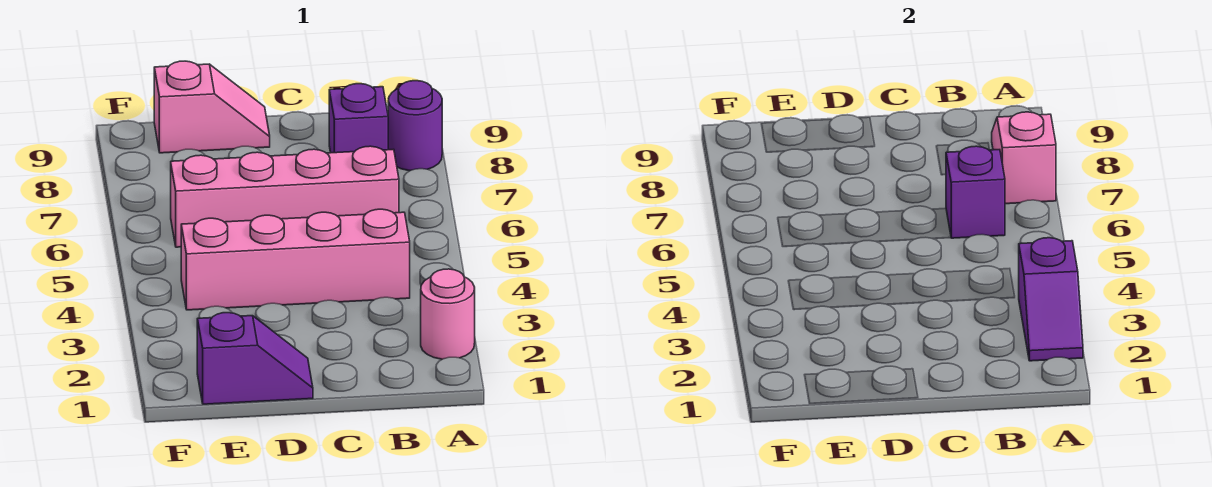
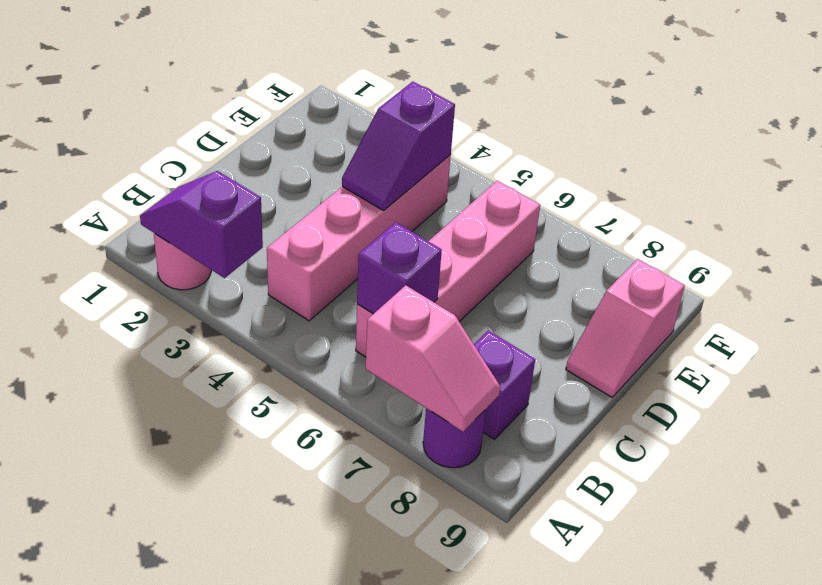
purple slope D1:E1 level 1 top E -> purple slope D4:E4 level 2 top E

